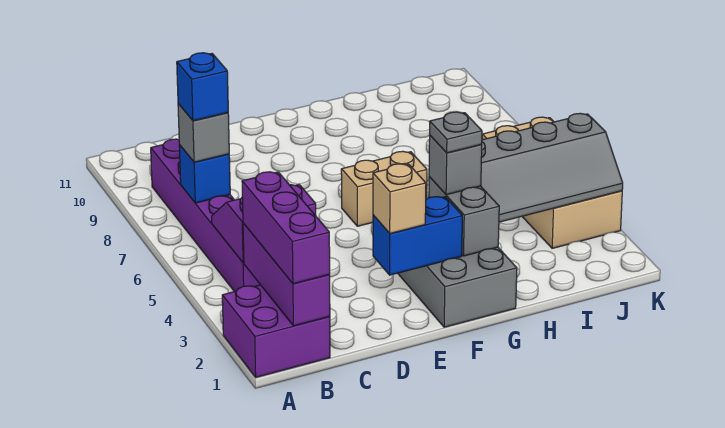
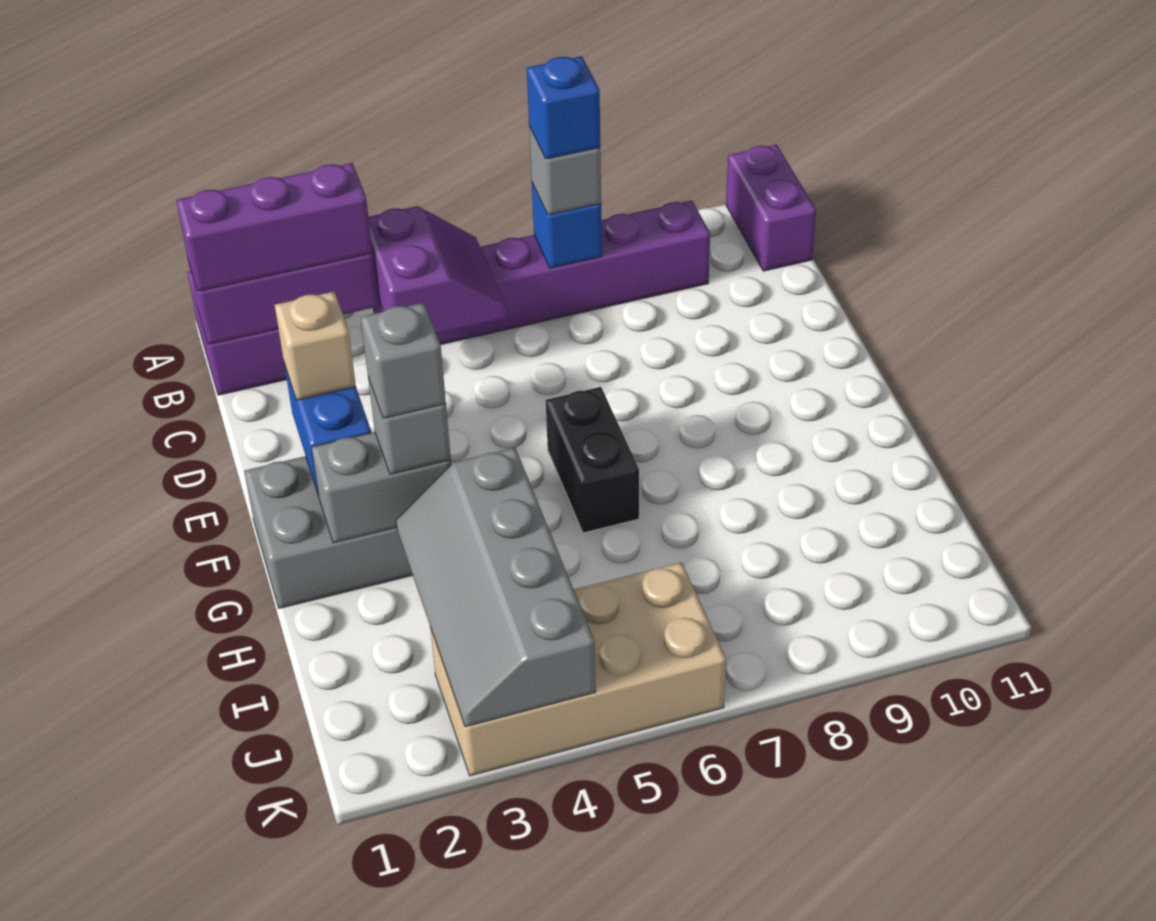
none -> purple brick A11:B11 level 1
tan brick F6:G6 level 1 -> black brick F6:G6 level 1
grey plate G3 level 4 -> grey brick G3 level 4

